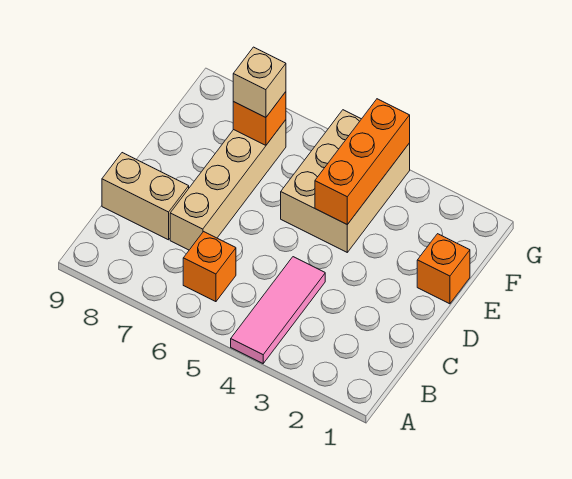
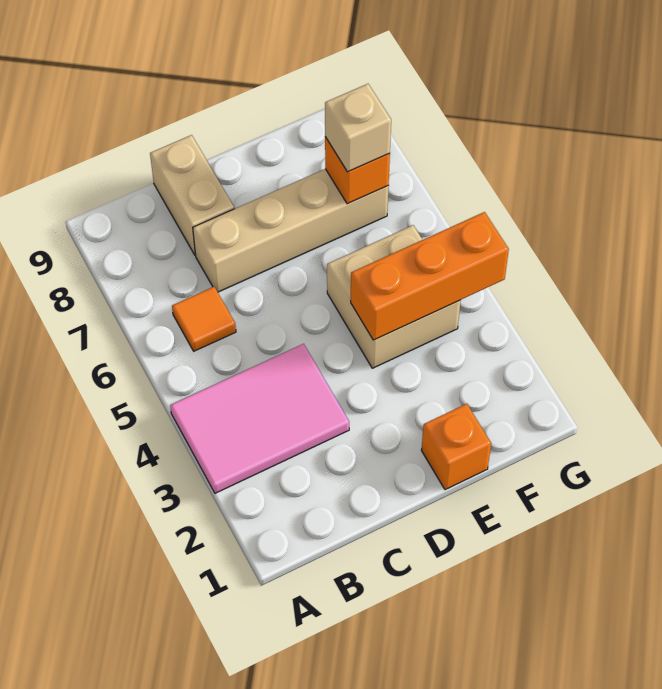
pink tile A4:C4 level 1 -> pink tile A3:C4 level 1
orange brick B6 level 1 -> orange tile B6 level 1
tan brick E4:G5 level 1 -> tan brick E4:F5 level 1

